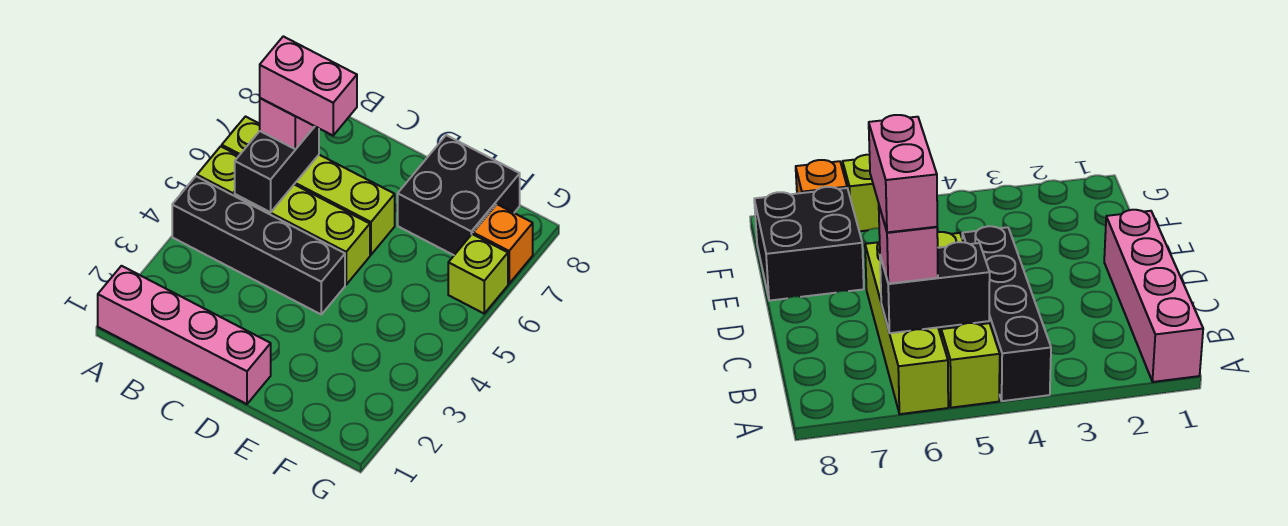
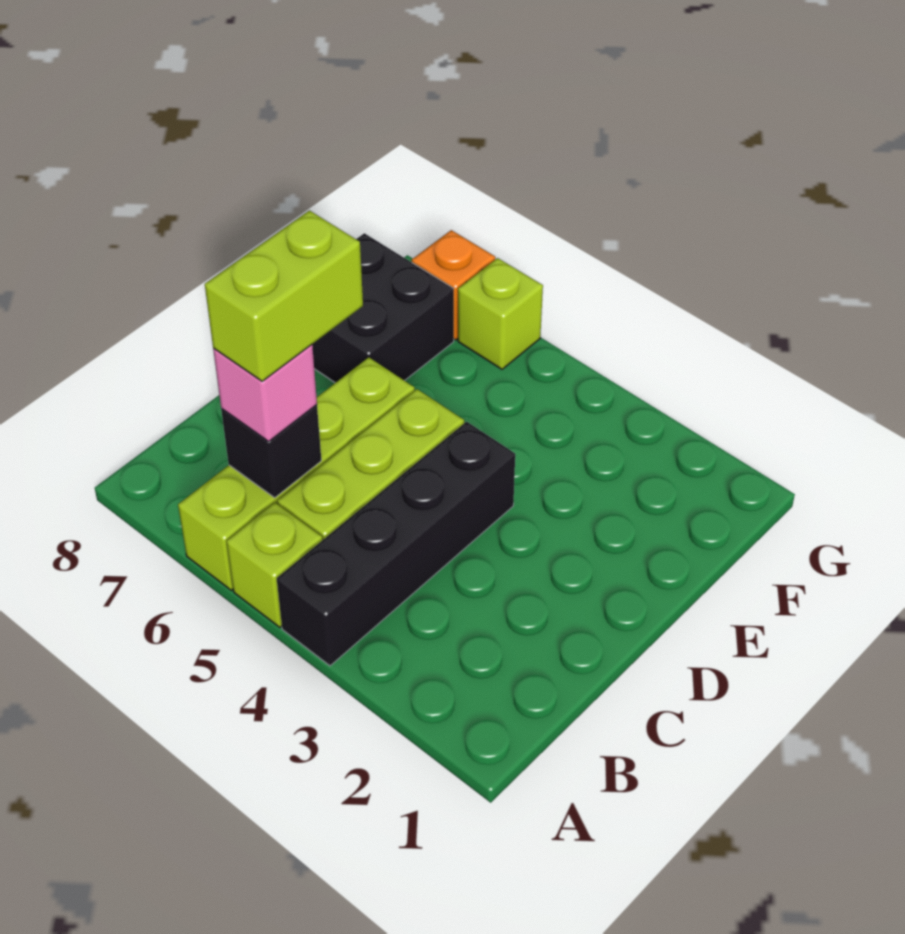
pink brick A1:D1 level 1 -> none
black brick B5:B6 level 2 -> black brick B6 level 2
pink brick B6:C6 level 4 -> lime brick B6:C6 level 4

